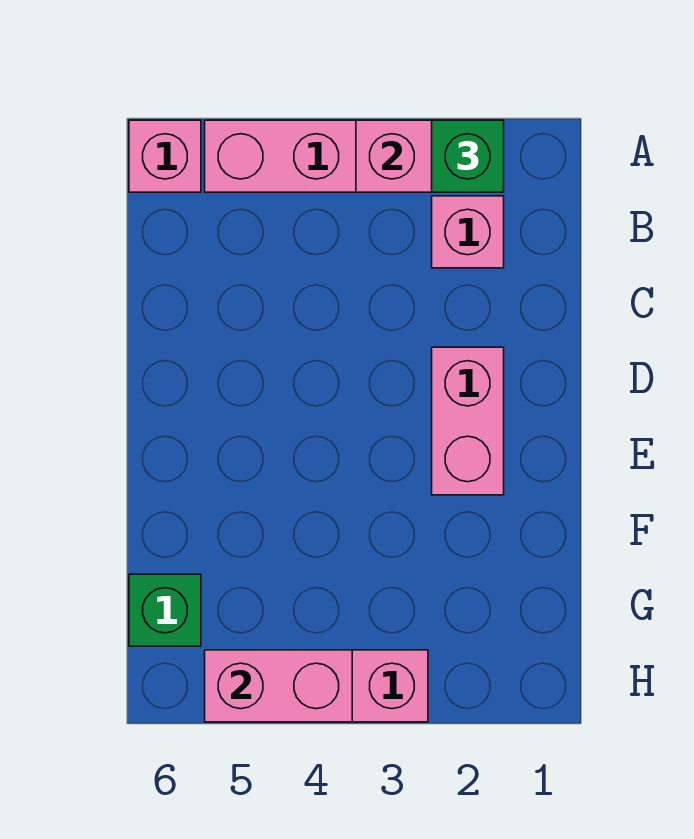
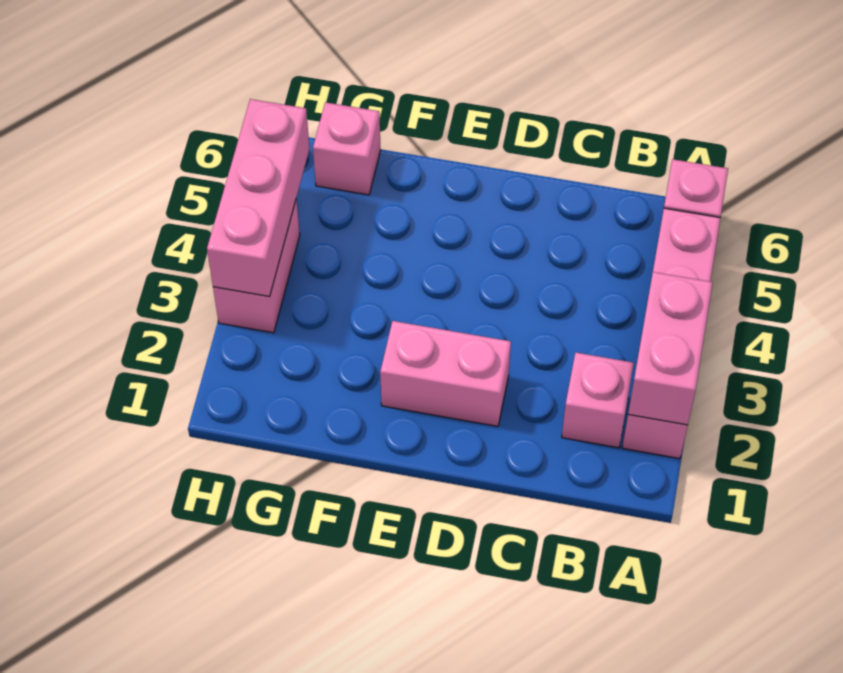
green brick A2 level 3 -> none
green brick G6 level 1 -> pink brick G6 level 1
pink brick H4:H5 level 2 -> pink brick H3:H5 level 2

